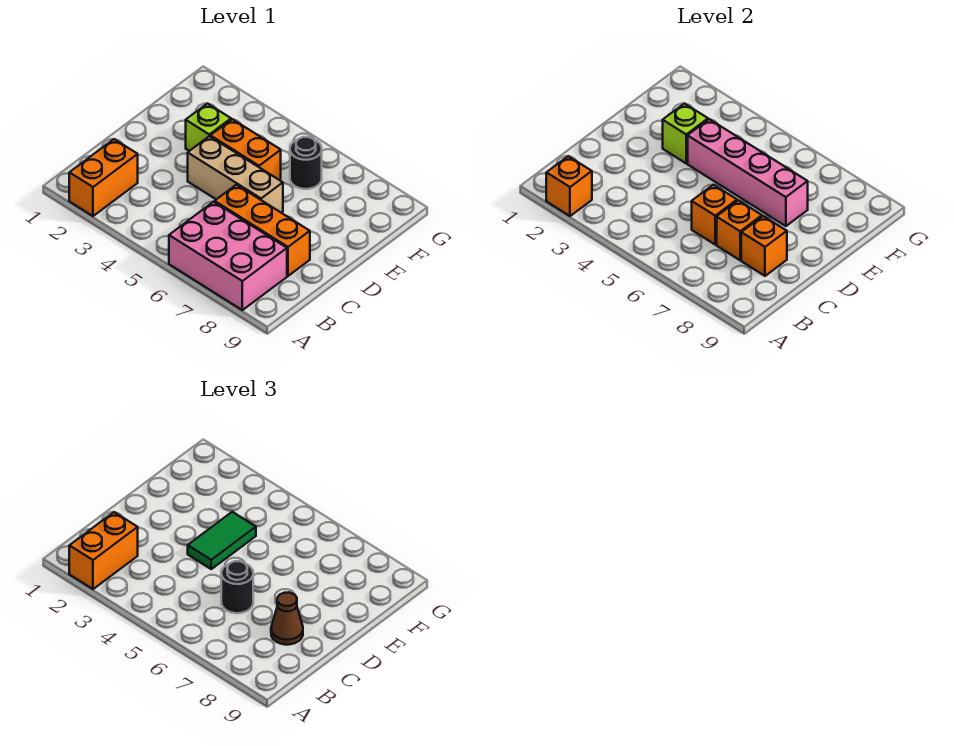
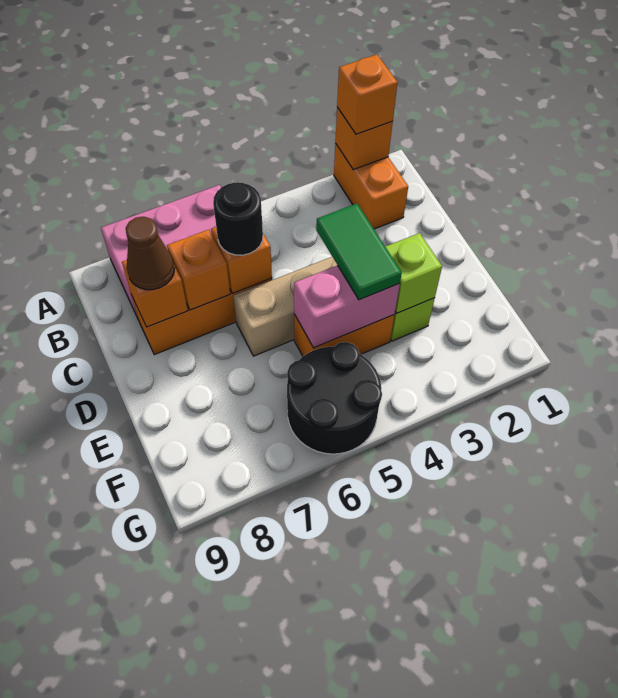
orange brick A2:B2 level 3 -> orange brick A2 level 3
pink brick E4:E7 level 2 -> pink brick E4:E5 level 2
black round brick F6 level 1 -> black round brick F5:G6 level 1

